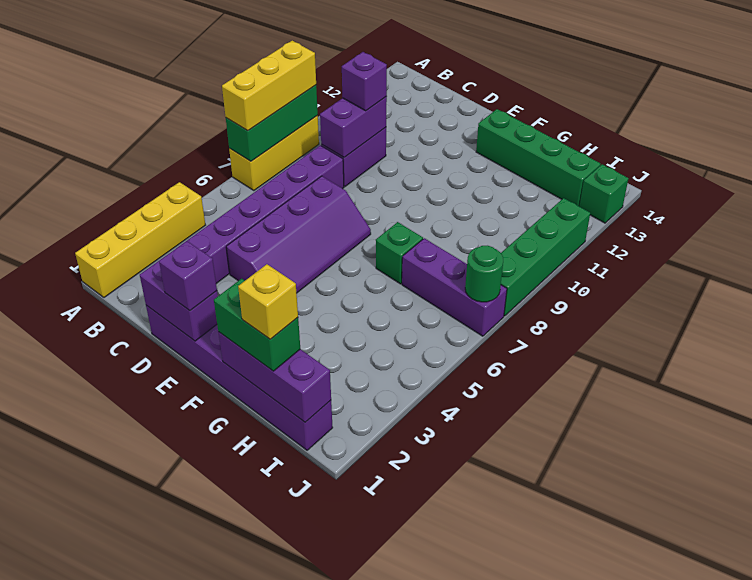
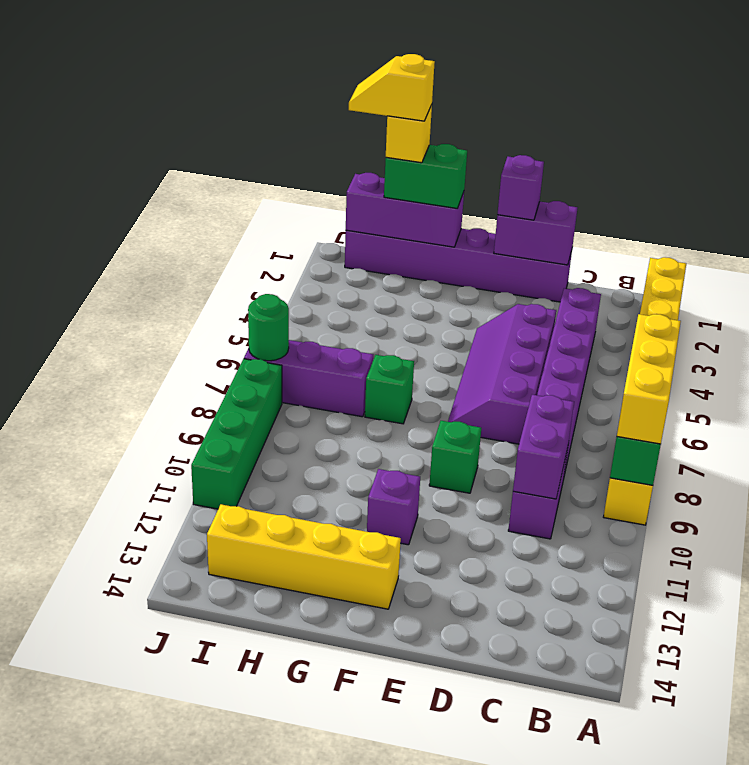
purple brick C10 level 3 -> purple brick F11 level 1
green brick F13:I13 level 1 -> yellow brick F13:I13 level 1
none -> yellow slope H1:I1 level 5 top H
green brick J13 level 1 -> green brick E9 level 1

